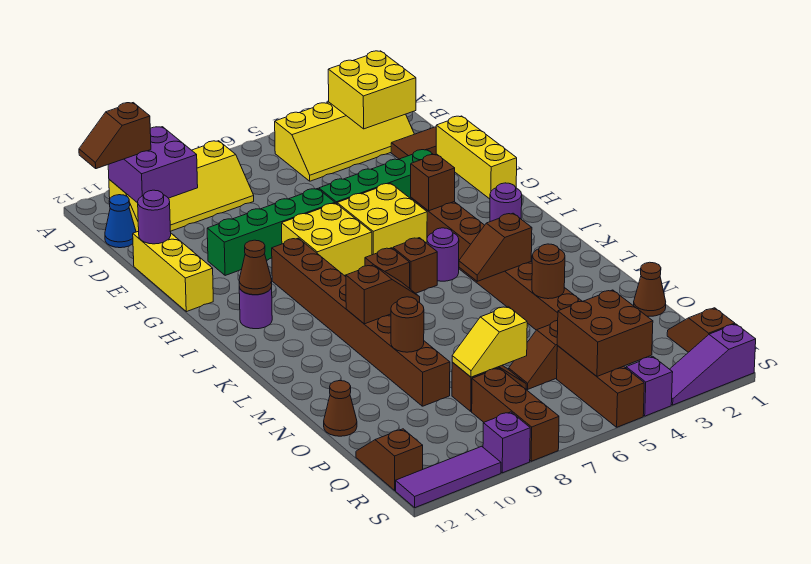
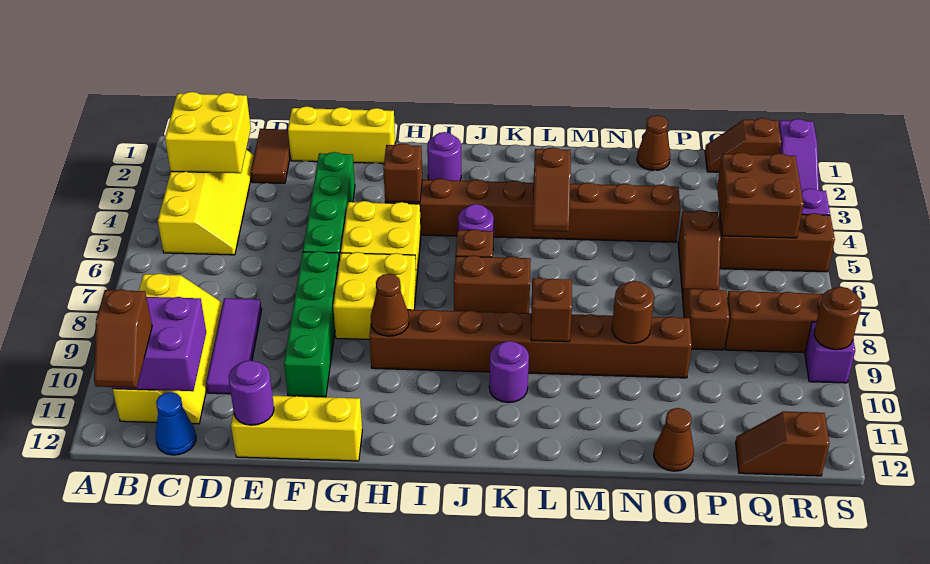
purple round brick I11 level 1 -> purple round brick K10 level 1
brown cone I11 level 2 -> brown cone H9 level 2
brown brick J7 level 1 -> brown brick J7:K7 level 1
brown round brick N4 level 2 -> brown round brick S9 level 2
yellow slope P7:P8 level 2 top 7 -> none
purple tile S10:S12 level 1 -> purple tile D8:D10 level 1

